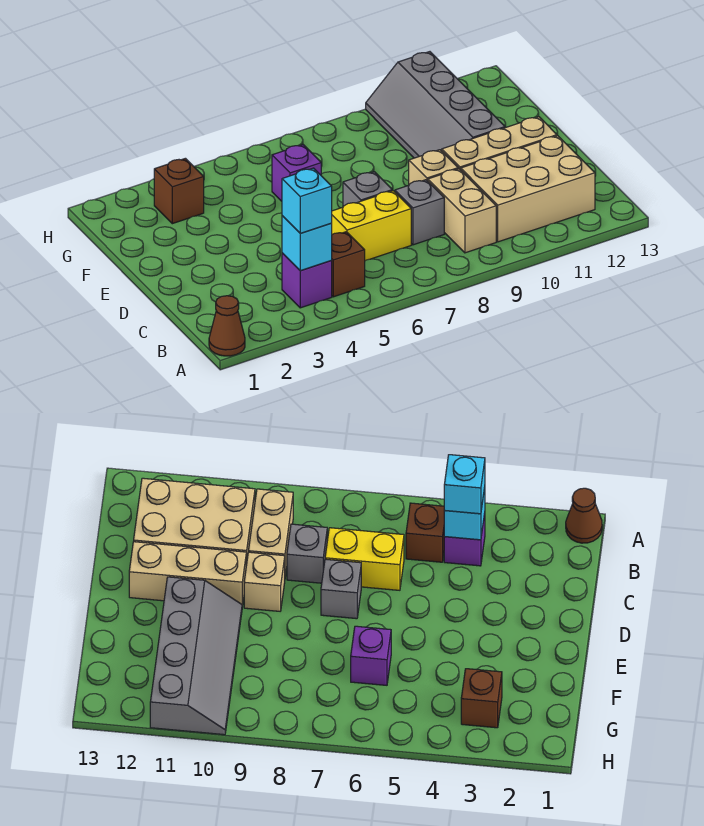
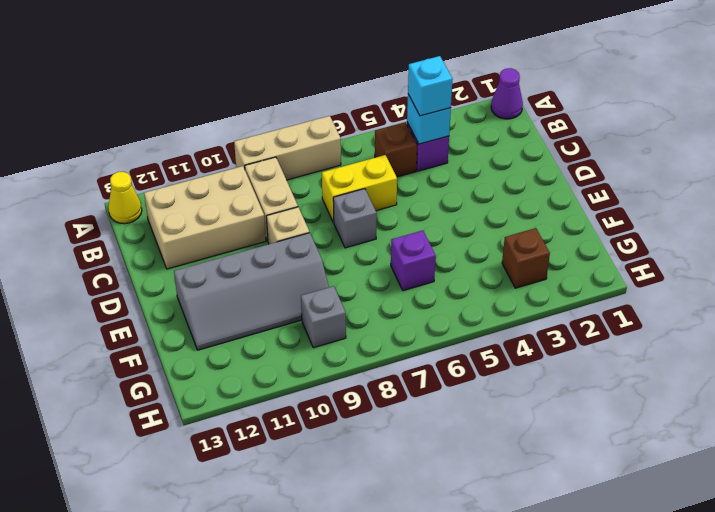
brown cone A1 level 1 -> purple cone A1 level 1
none -> yellow cone A13 level 1
grey brick C8 level 1 -> grey brick G9 level 1
tan brick D10:D12 level 1 -> tan brick A7:A9 level 1
grey slope E10:H11 level 1 top 11 -> grey slope E9:F12 level 1 top E

